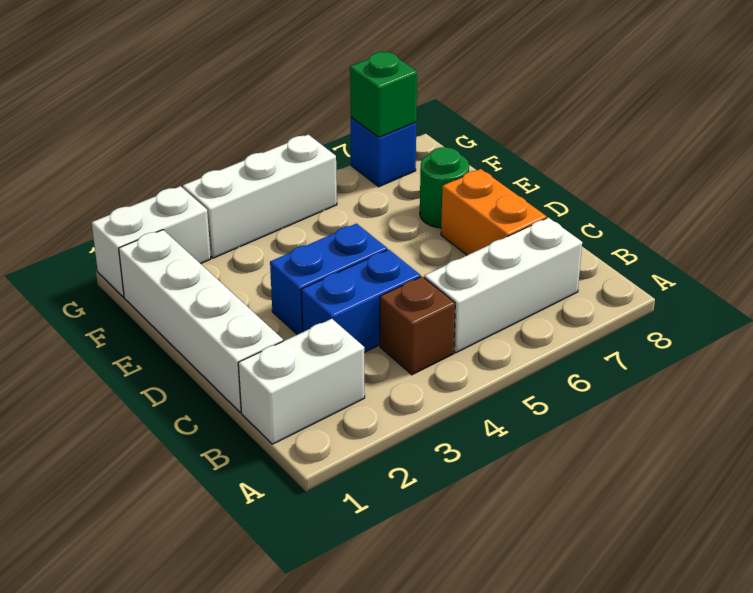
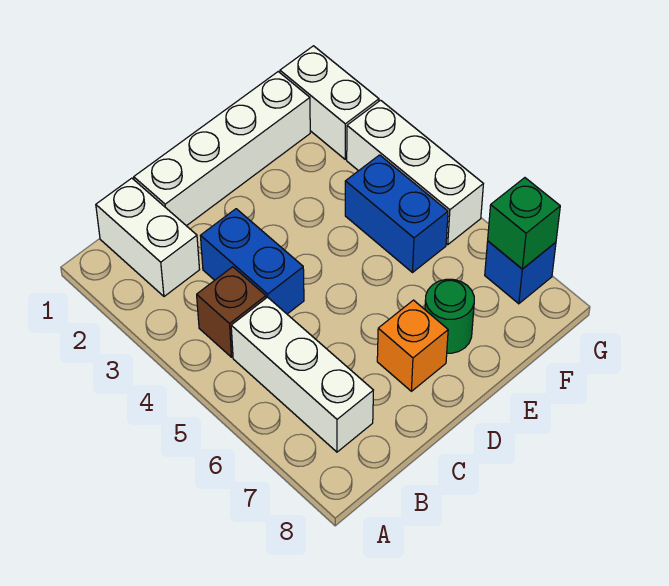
orange brick C7:D7 level 1 -> orange brick D7 level 1
blue brick D3:D4 level 1 -> blue brick F4:F5 level 1

